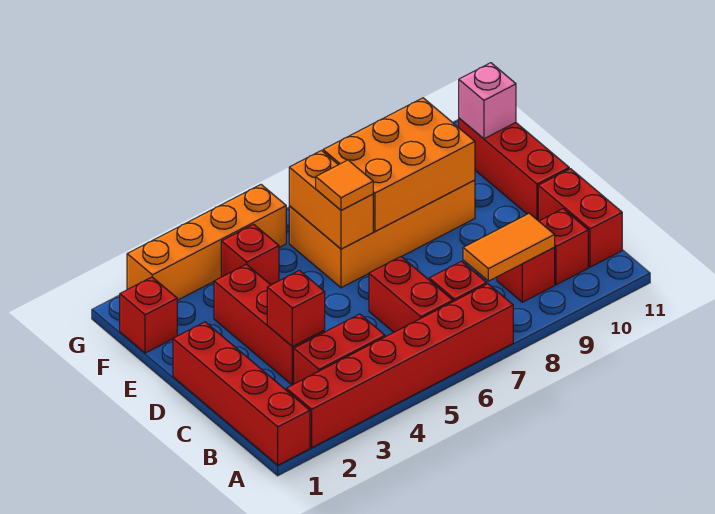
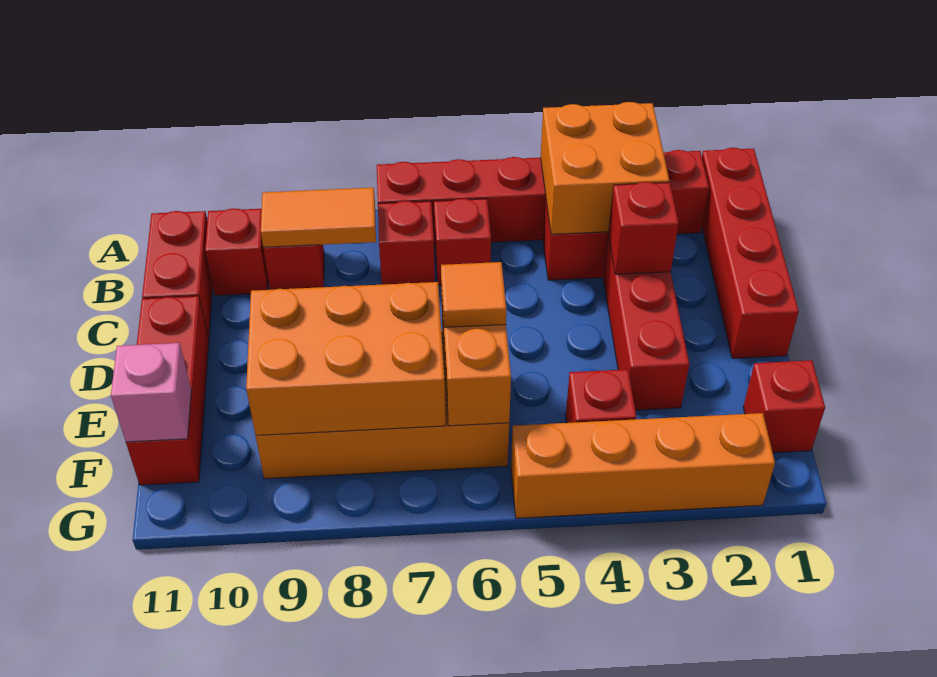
none -> orange brick A3:B4 level 2
red brick B6:C6 level 1 -> red brick B6 level 1

